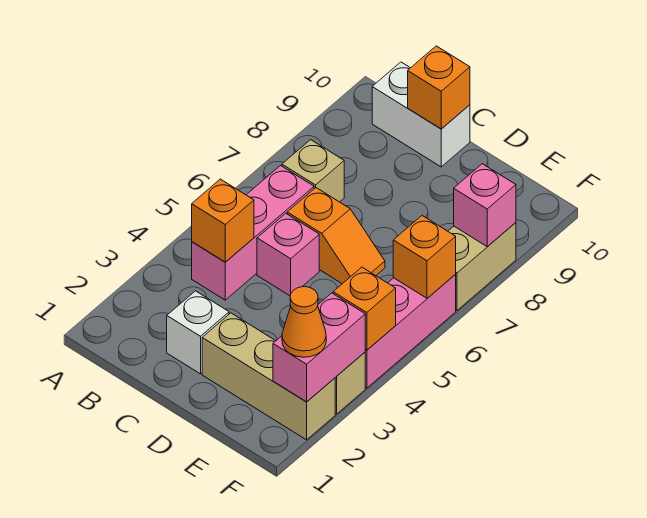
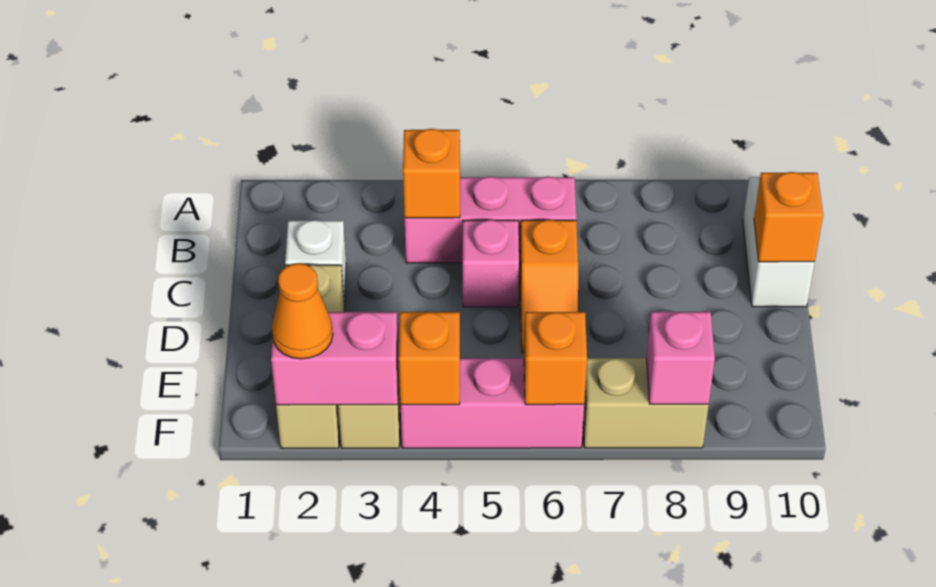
tan brick B7 level 1 -> none

